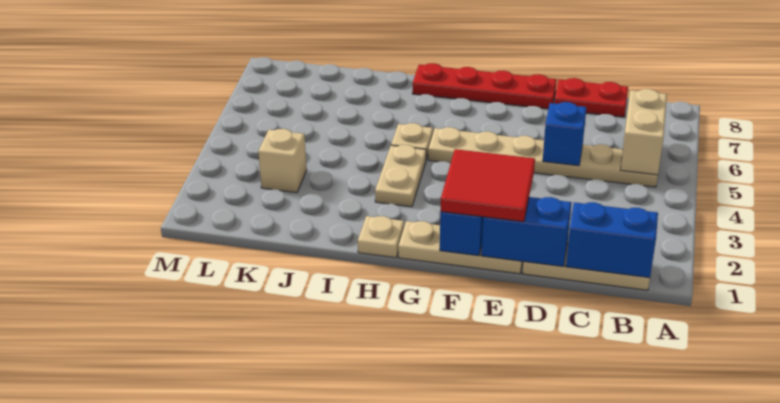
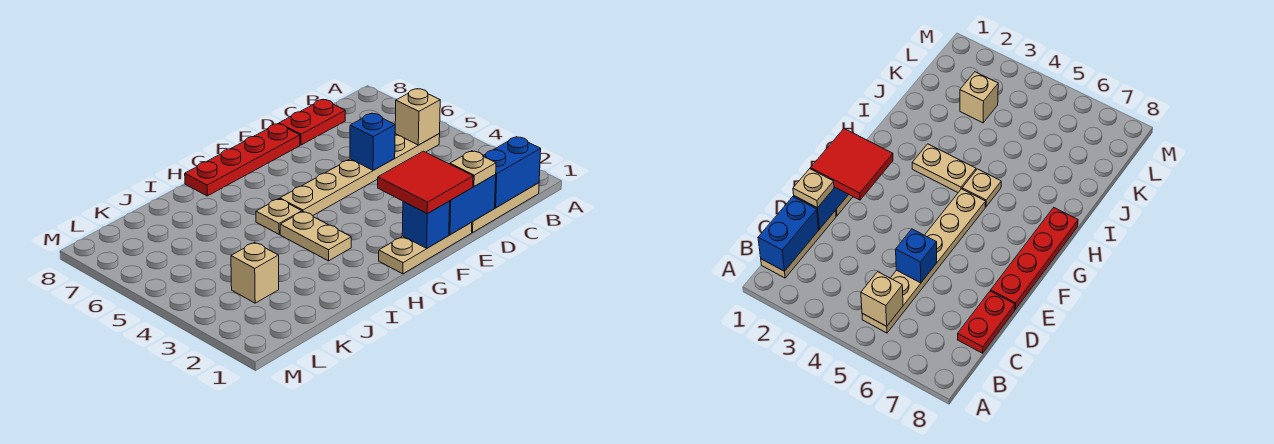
tan brick B5:B6 level 2 -> tan brick B5 level 2
tan plate H1 level 1 -> tan plate D1 level 3

